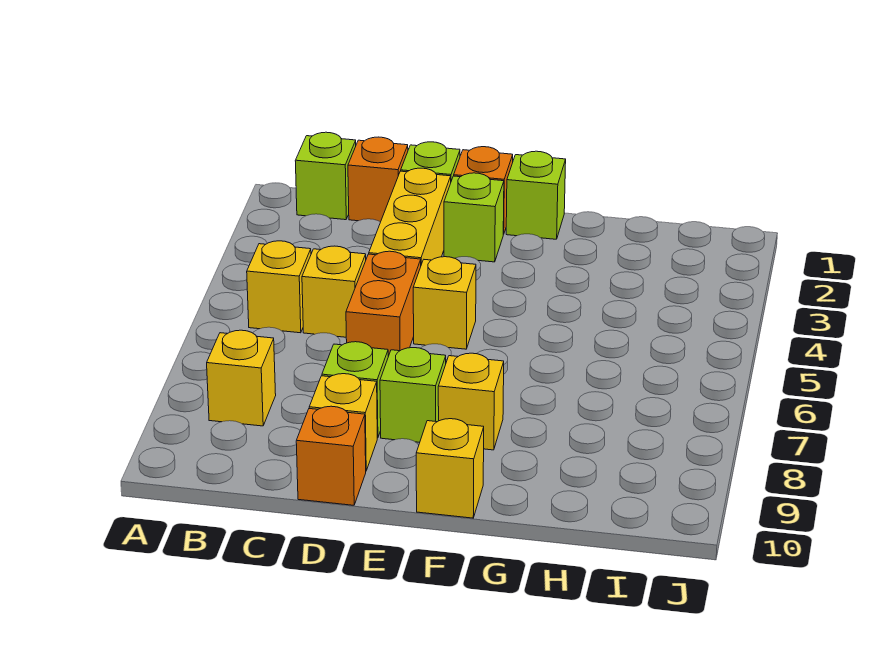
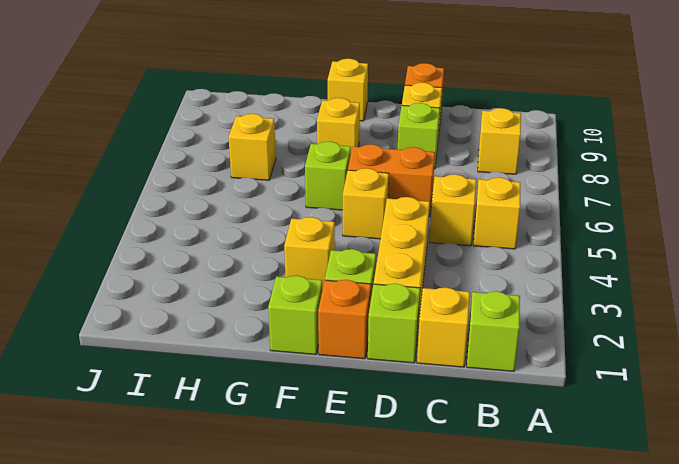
orange brick C1 level 1 -> yellow brick C1 level 1
orange brick D5:D6 level 1 -> orange brick D6:E6 level 1
lime brick E8 level 1 -> lime brick F6 level 1
none -> yellow brick F3 level 1
none -> yellow brick H7 level 1

